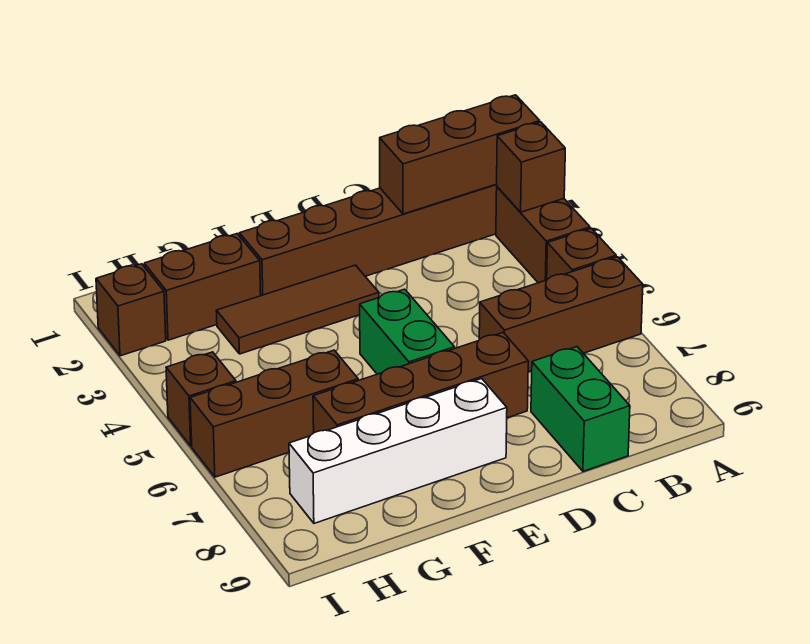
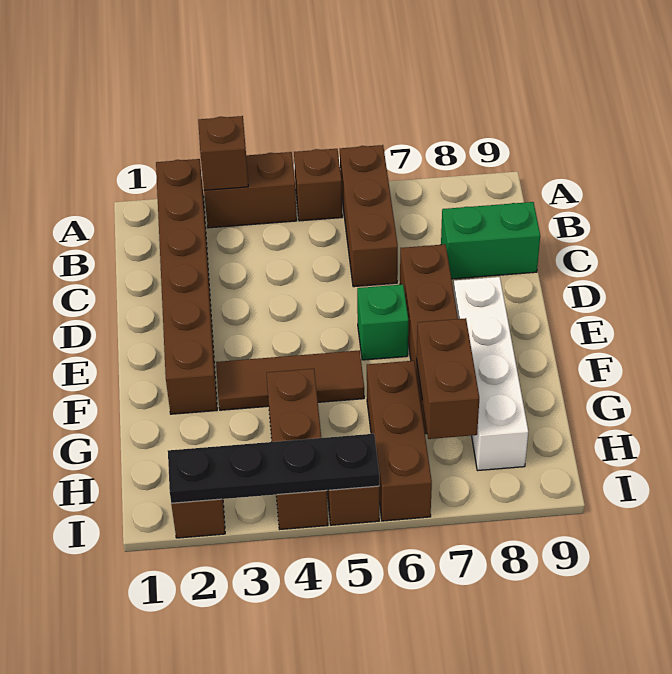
brown brick A2:C2 level 2 -> brown brick G4:I4 level 1
brown tile E3:G3 level 1 -> brown tile F3:F5 level 1
green brick E5:E6 level 1 -> green brick E6 level 1
brown brick G2:H2 level 1 -> brown brick G7:H7 level 2
none -> black plate I2:I5 level 2

